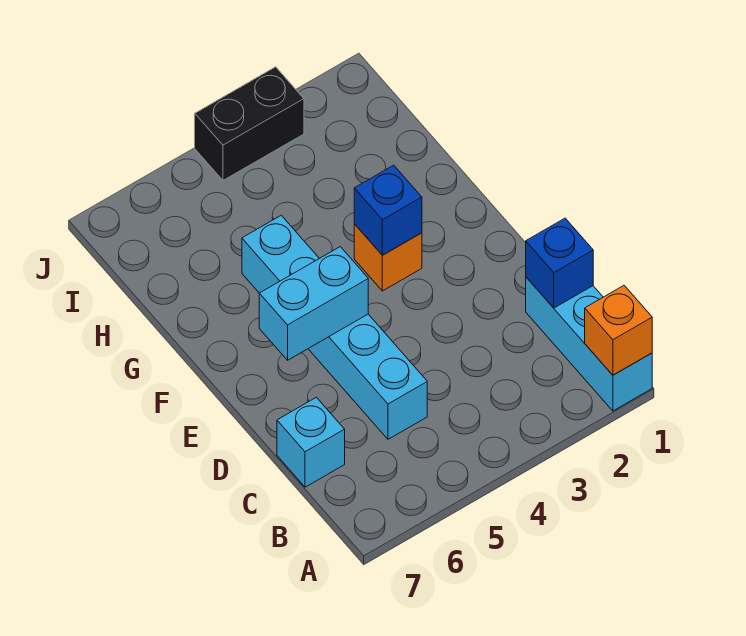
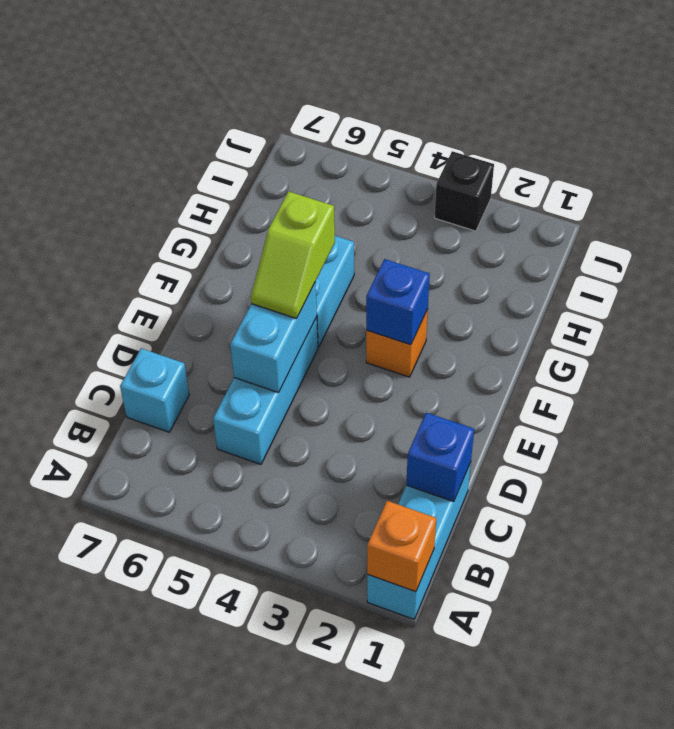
cyan brick E5:E6 level 2 -> cyan brick D5:E5 level 2
none -> lime slope E5:F5 level 3 top F
black brick J3:J4 level 1 -> black brick J3 level 1

